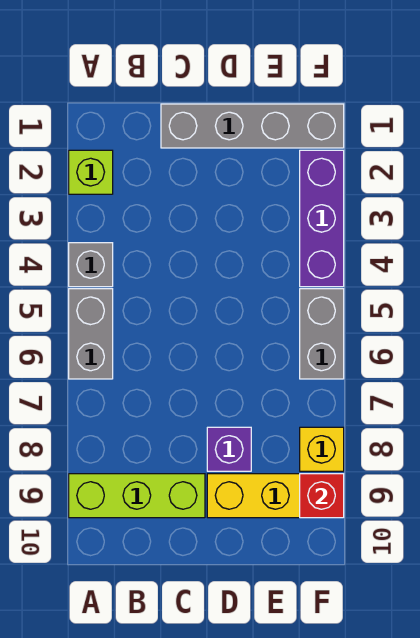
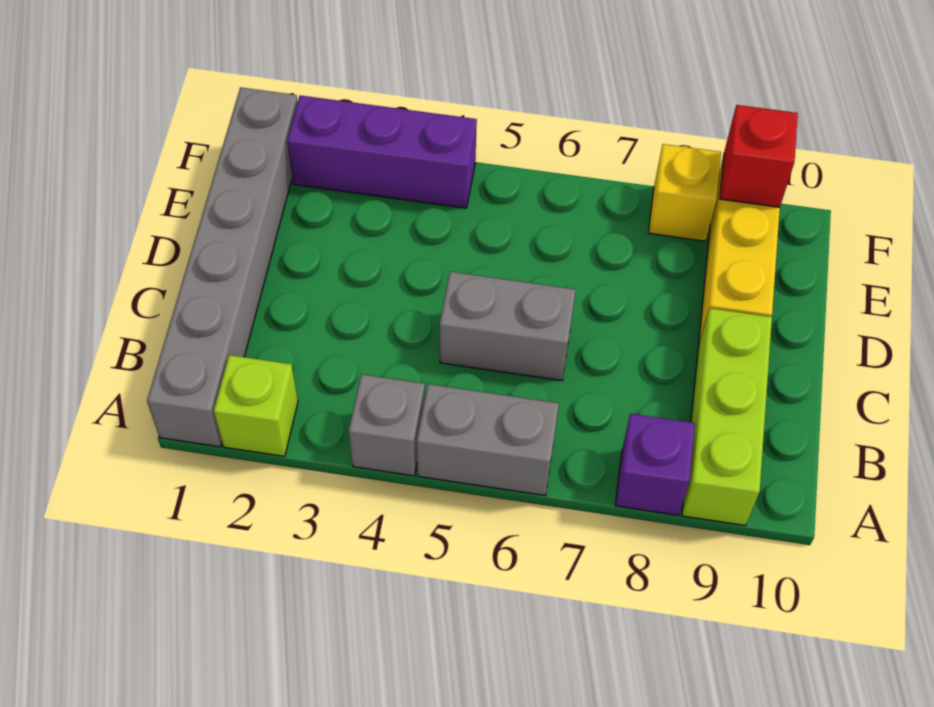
grey brick C1:F1 level 1 -> grey brick A1:F1 level 1
purple brick D8 level 1 -> purple brick A8 level 1
grey brick F5:F6 level 1 -> grey brick C5:C6 level 1

